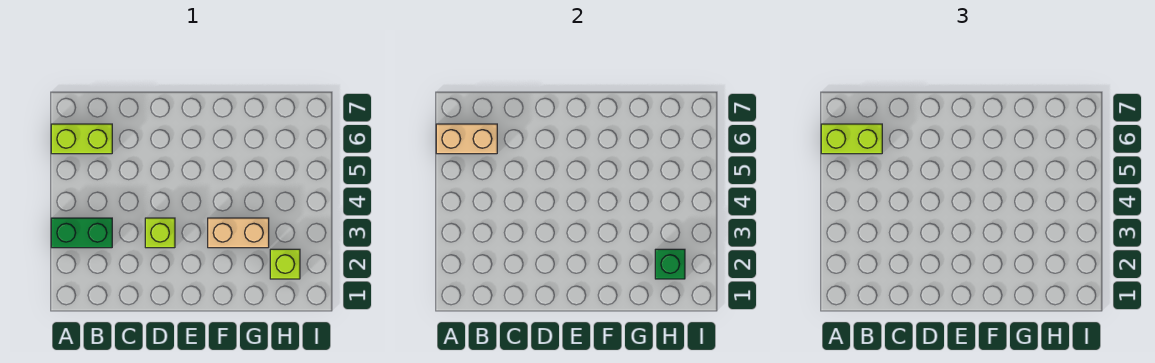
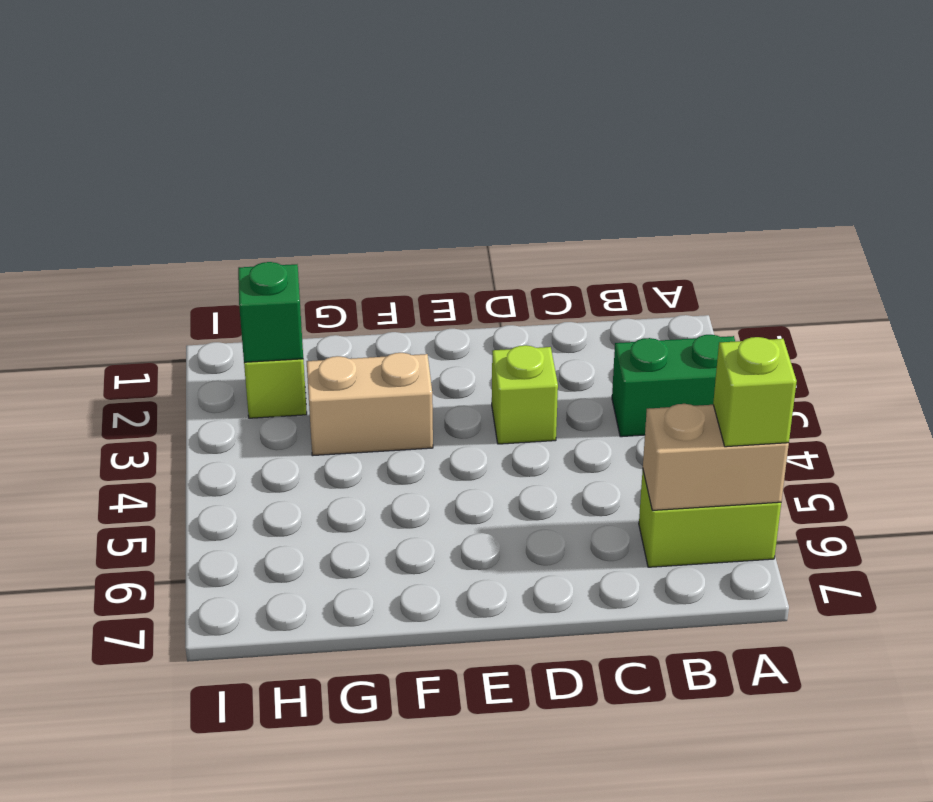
lime brick A6:B6 level 3 -> lime brick A6 level 3

